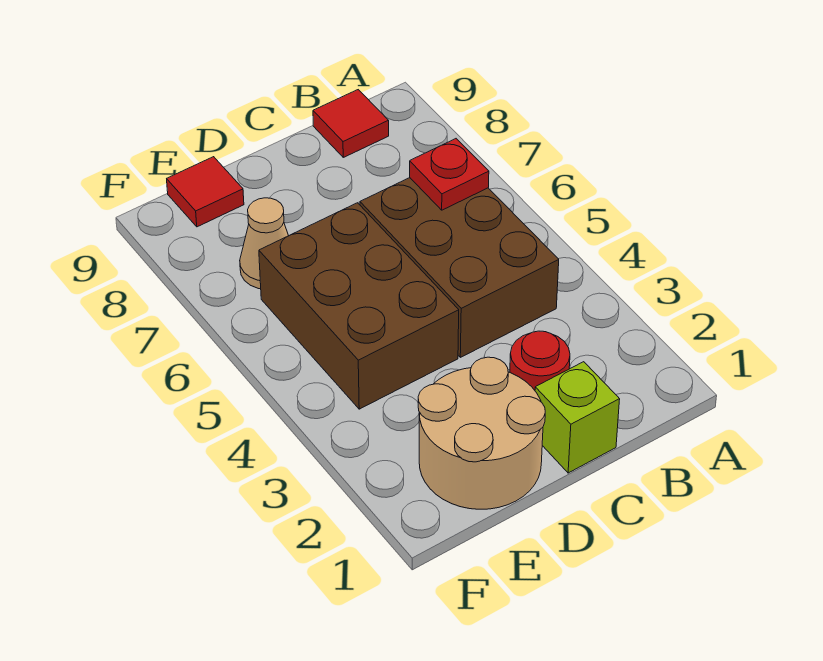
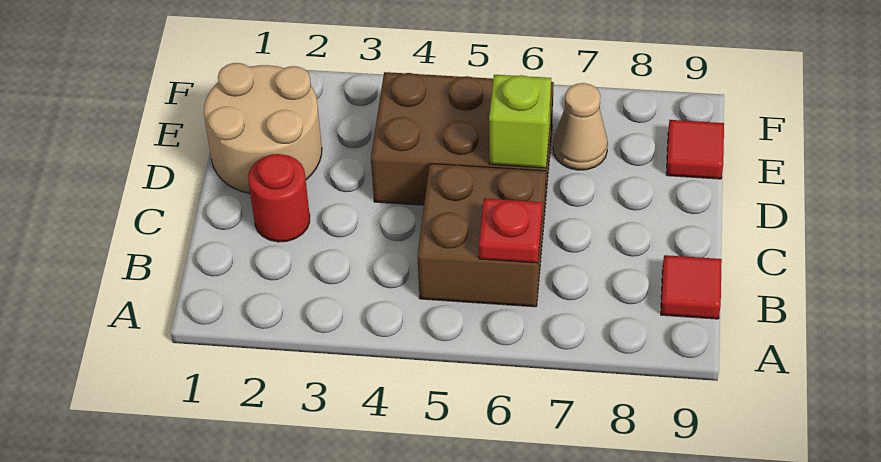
brown brick B4:C6 level 1 -> brown brick B5:C6 level 1
lime brick C1 level 1 -> lime brick D6 level 2

